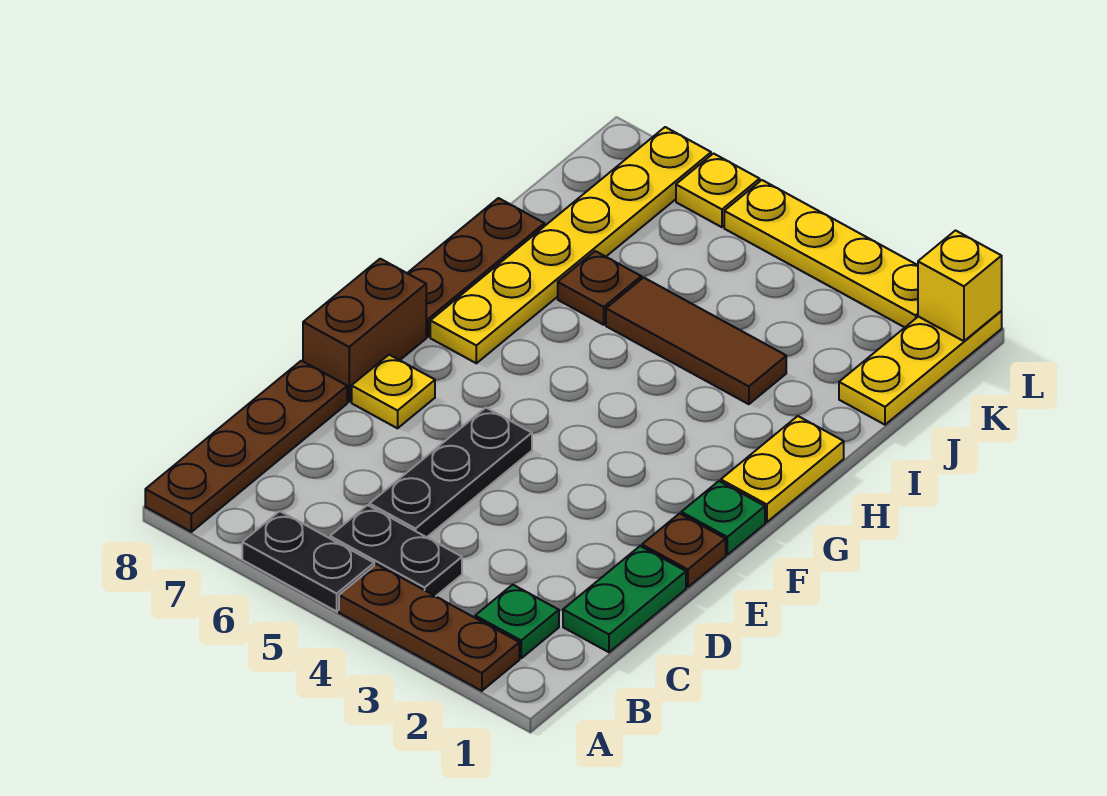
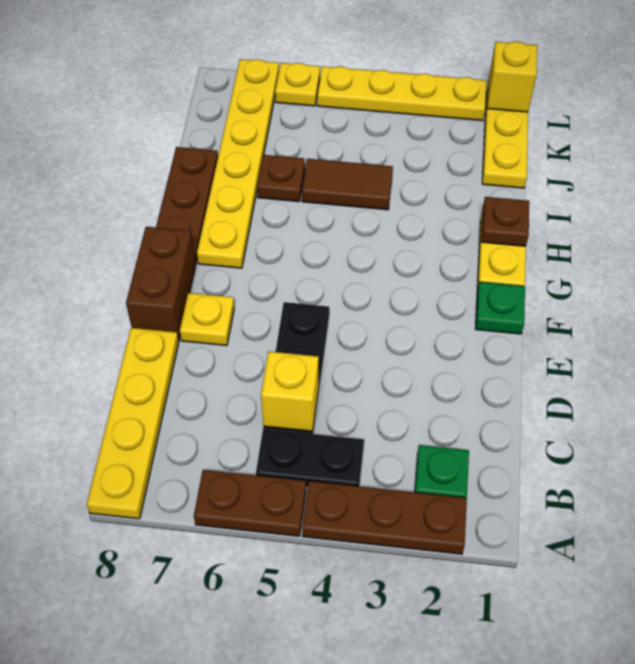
black plate A5:A6 level 1 -> brown plate A5:A6 level 1
brown plate A8:D8 level 1 -> yellow plate A8:D8 level 1
green plate C1:D1 level 1 -> none
none -> yellow brick C5 level 2
brown plate E1 level 1 -> brown plate H1 level 2
brown tile I3:I5 level 1 -> brown tile I4:I5 level 1

